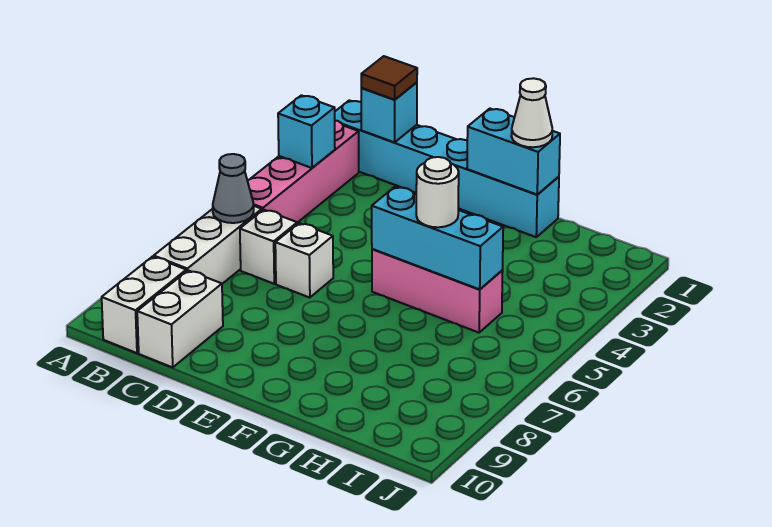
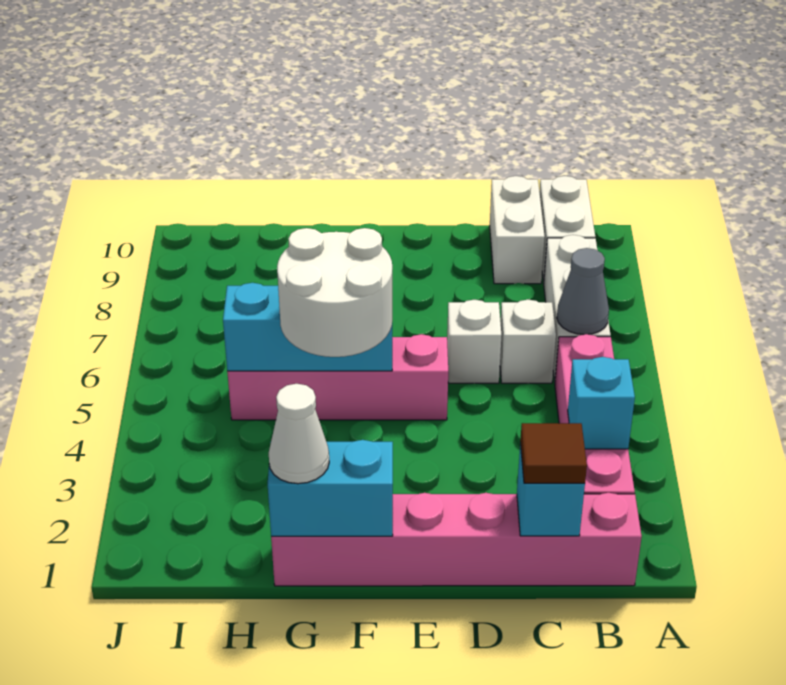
cyan brick B1:G1 level 1 -> pink brick B1:G1 level 1
pink brick F5:H5 level 1 -> pink brick E5:H5 level 1
white round brick G5 level 3 -> white round brick F4:G5 level 3

